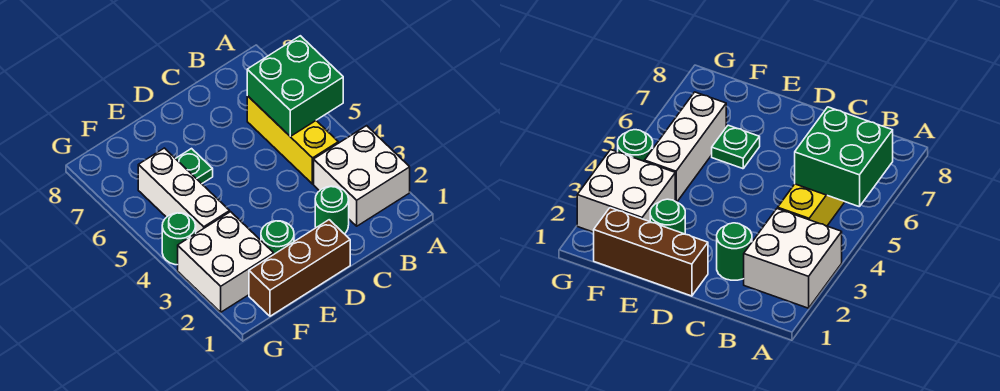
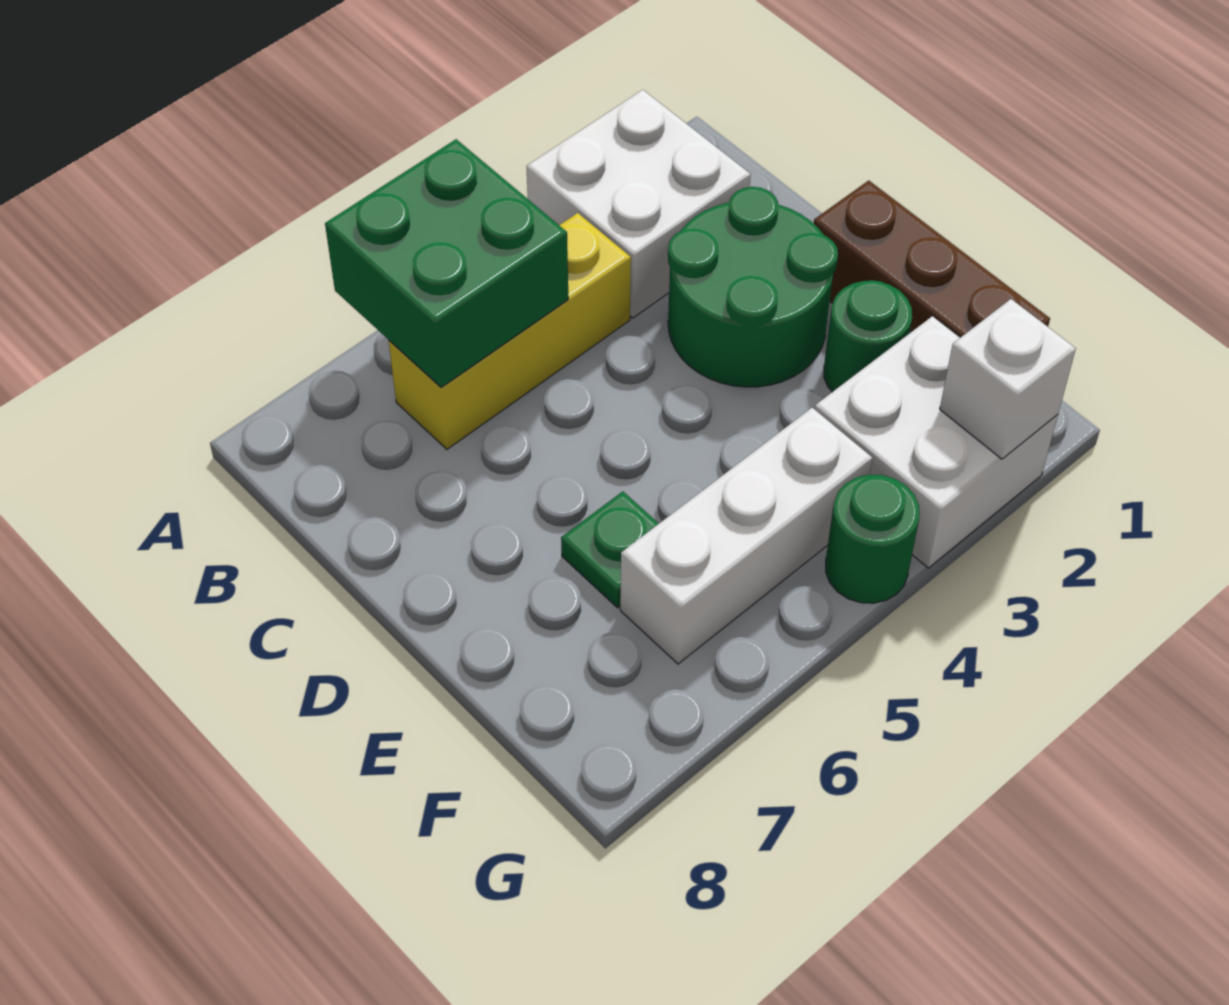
green round brick C2 level 1 -> green round brick C2:D3 level 1
none -> white brick G2 level 2

